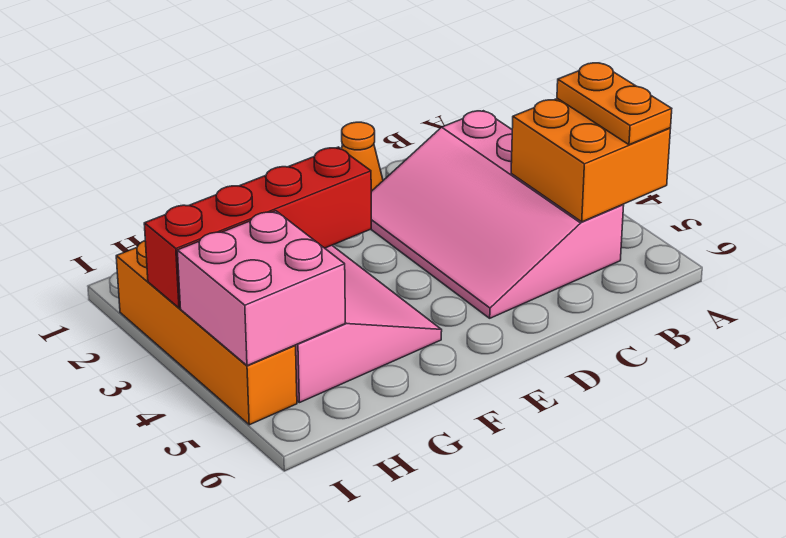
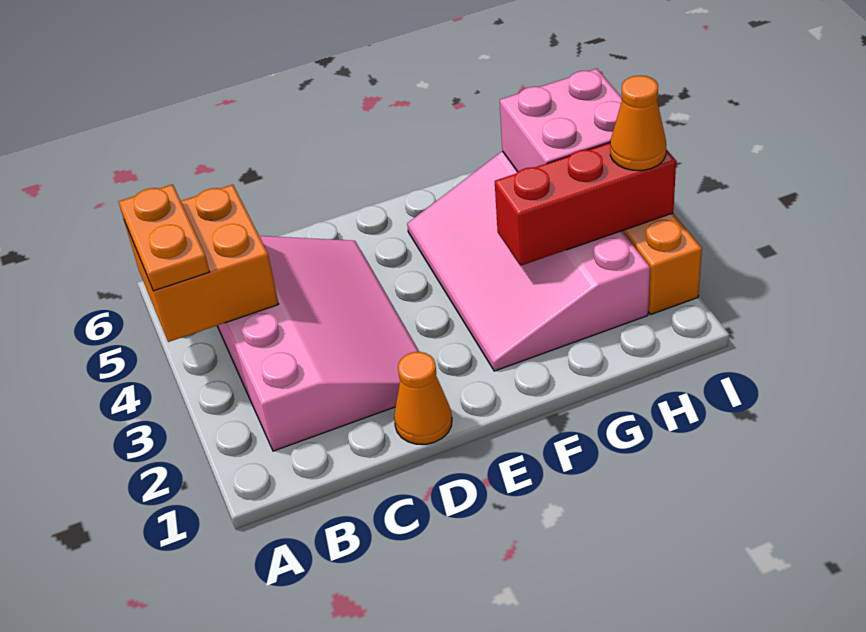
red brick F3:I3 level 2 -> red brick G3:I3 level 2
none -> orange cone I3 level 3

